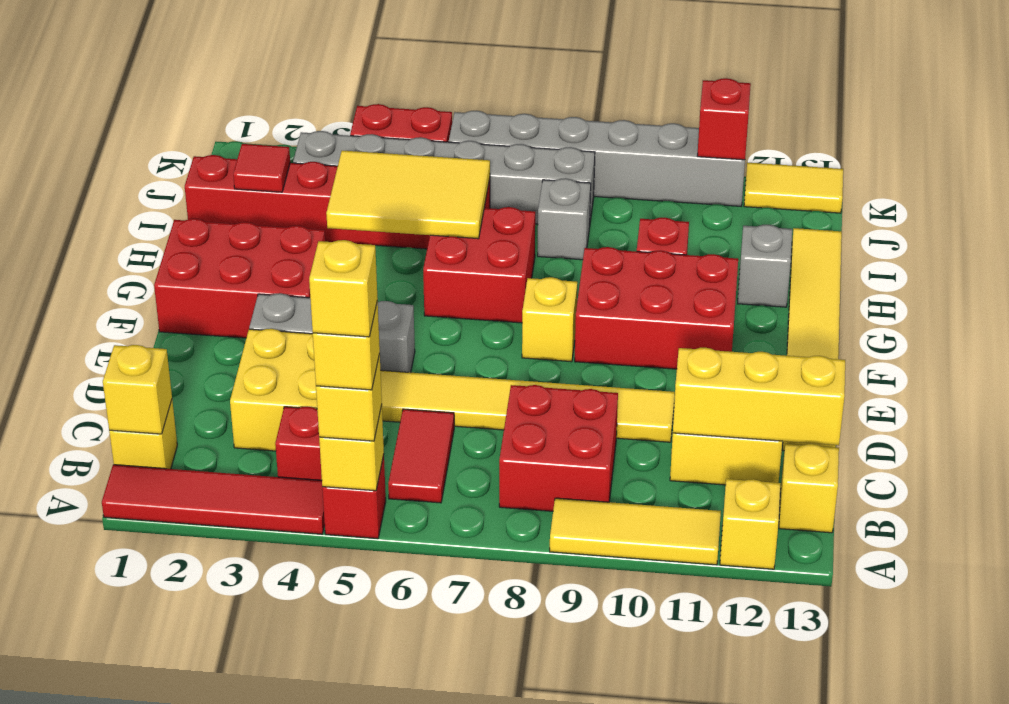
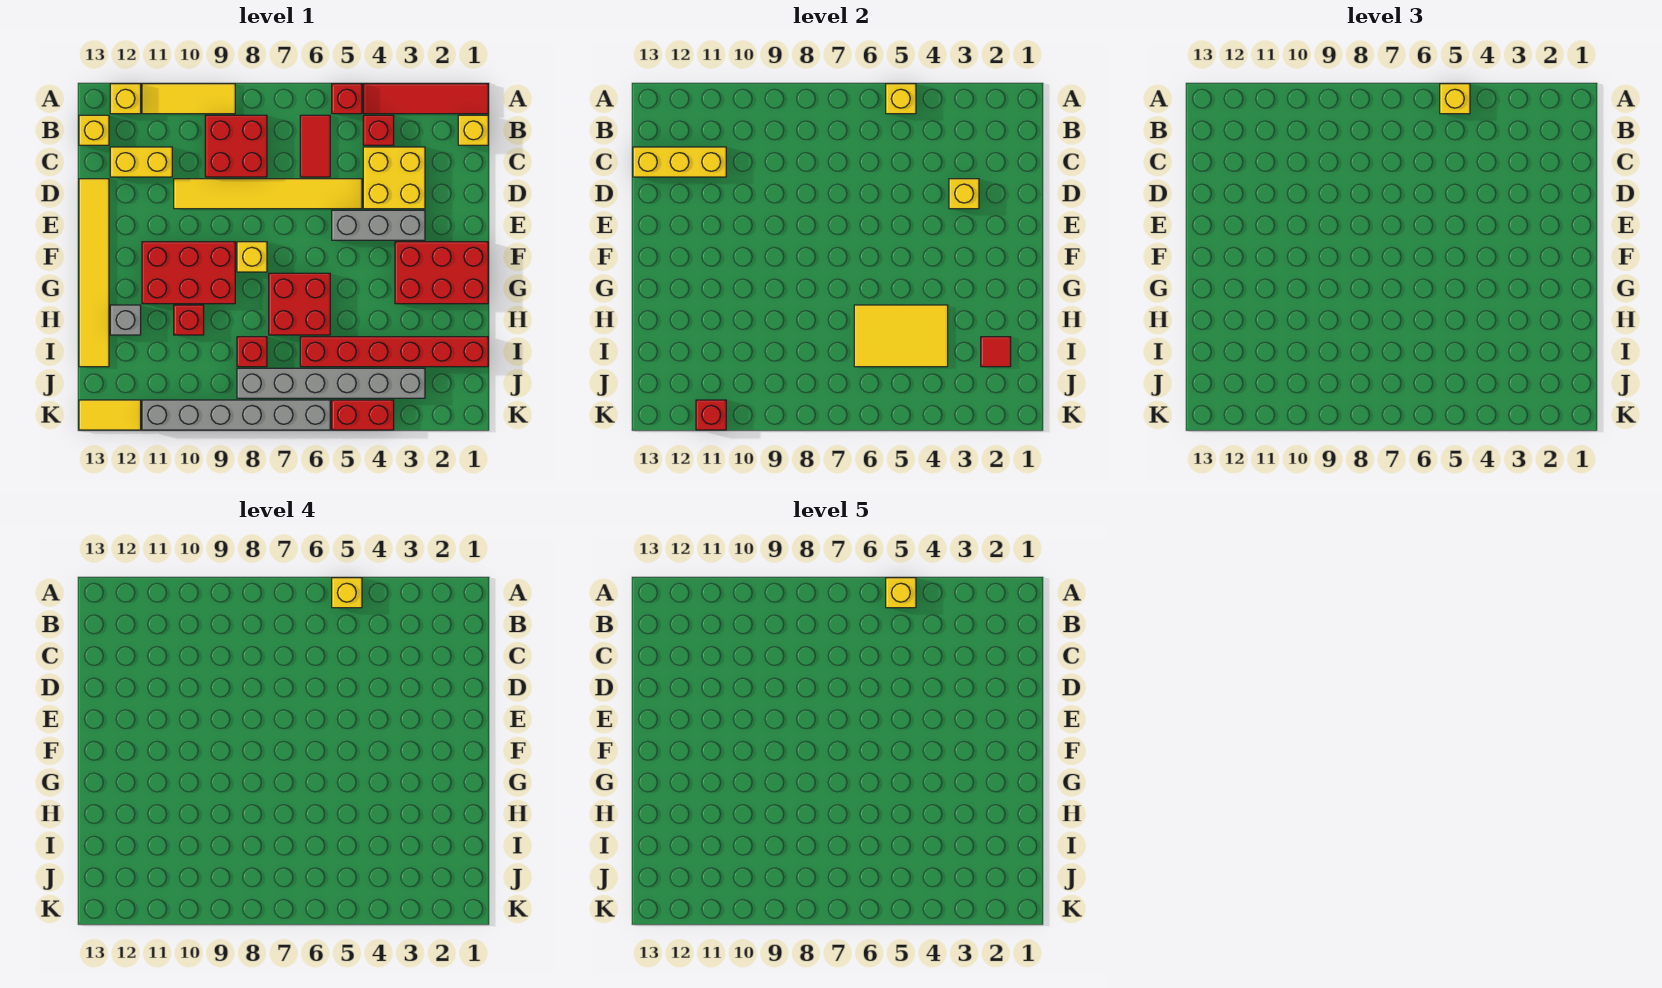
yellow brick B1 level 2 -> yellow brick D3 level 2
grey brick I8 level 1 -> red brick I8 level 1

